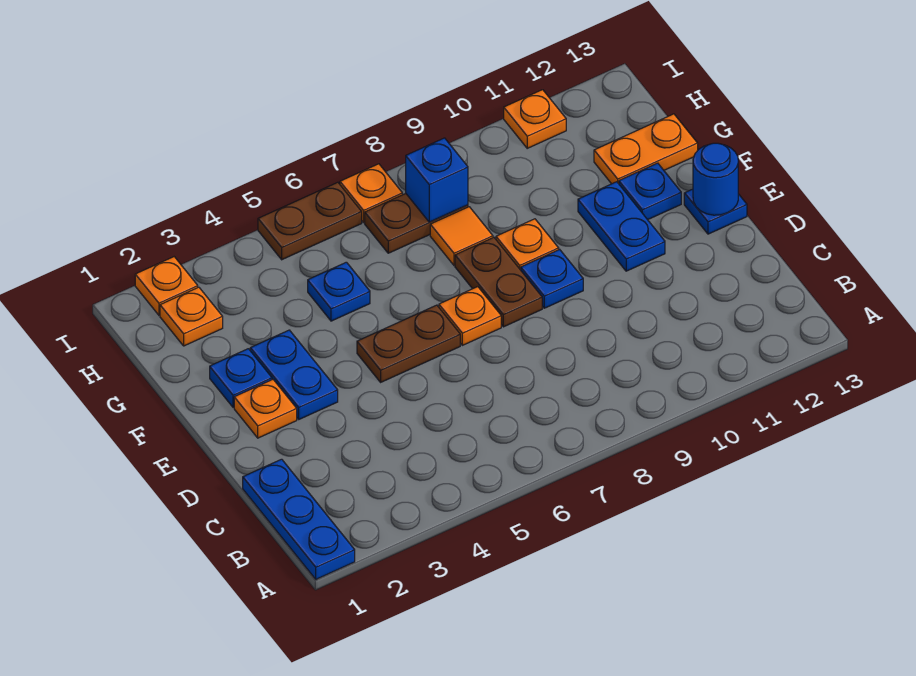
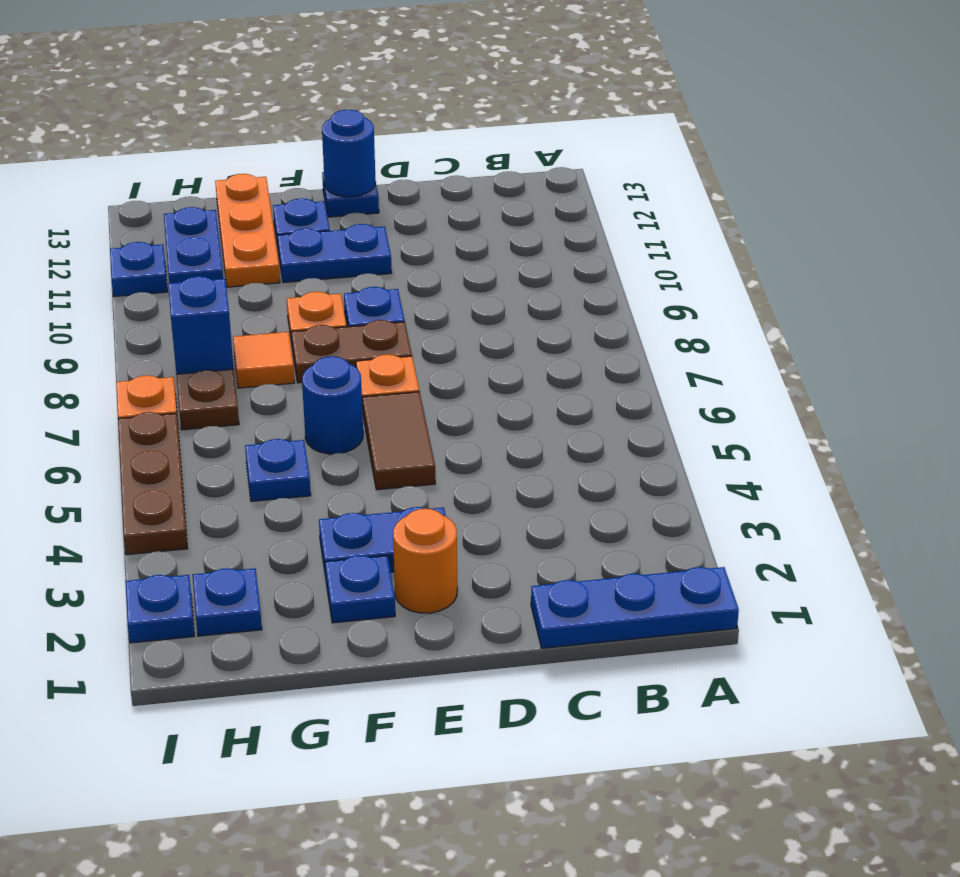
orange plate E2 level 1 -> orange round brick E2 level 1
brown plate E5:E6 level 1 -> brown tile E5:E6 level 1
none -> blue round brick F6 level 1
orange plate G12:G13 level 1 -> orange plate G11:G13 level 1
orange plate H2 level 1 -> blue plate H2 level 1
none -> blue plate H11:H12 level 1
orange plate I2 level 1 -> blue plate I2 level 1
brown plate I5:I6 level 1 -> brown plate I4:I6 level 1
orange plate I11 level 1 -> blue plate I11 level 1

